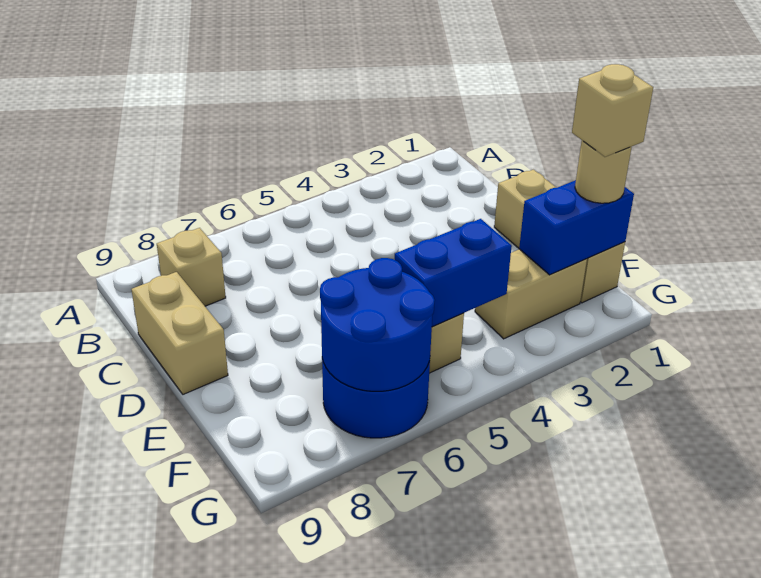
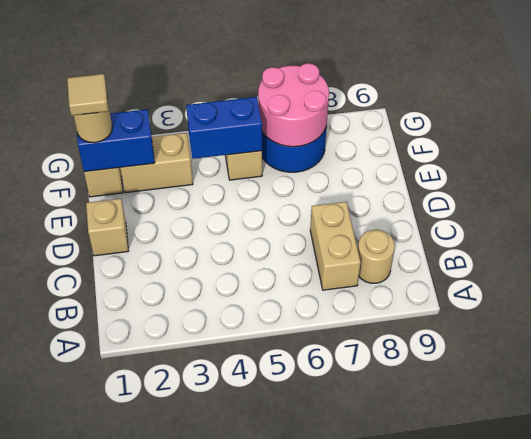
tan brick B8 level 1 -> tan round brick B8 level 1
tan brick C9:D9 level 1 -> tan brick B7:C7 level 1
tan brick F1 level 4 -> tan tile F1 level 4
blue round brick F6:G7 level 2 -> pink round brick F6:G7 level 2

